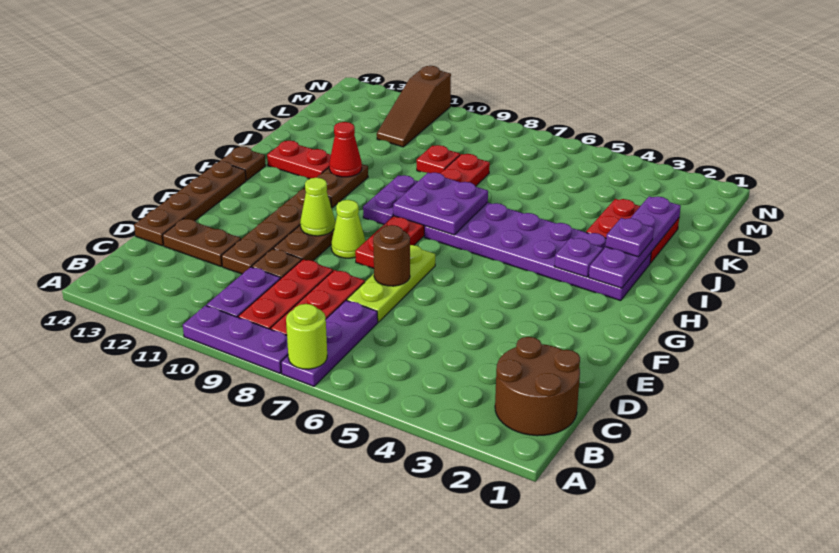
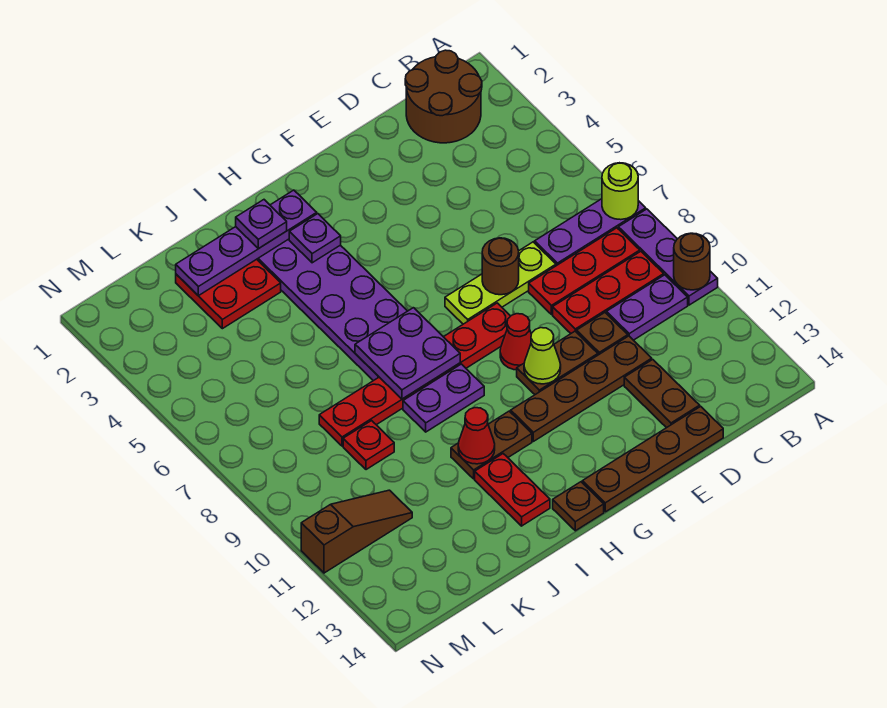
none -> brown round brick A10 level 2
lime cone F9 level 1 -> red cone F9 level 1

